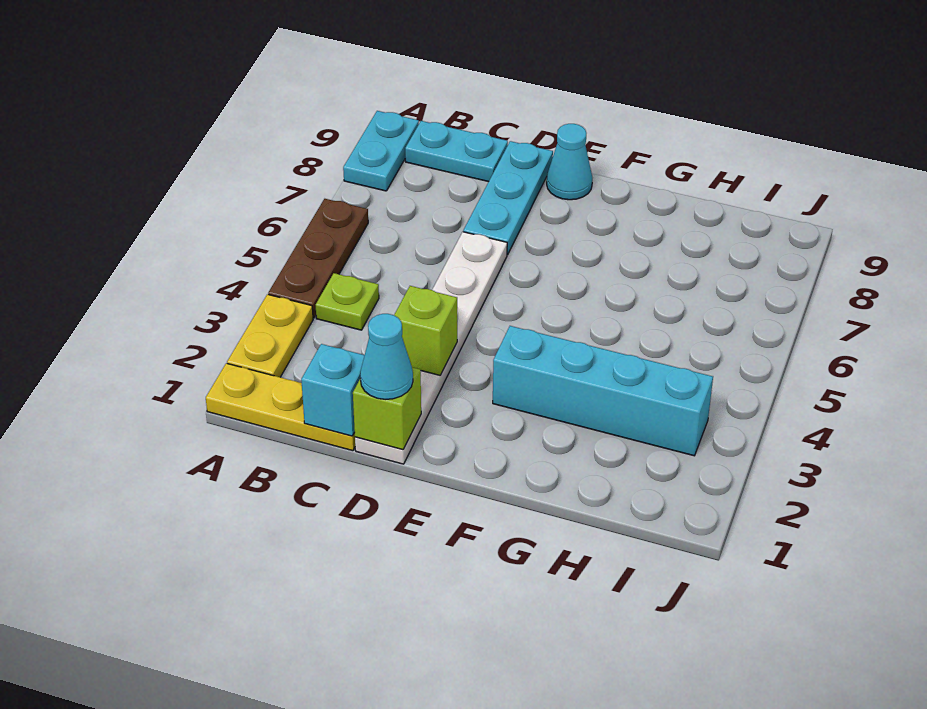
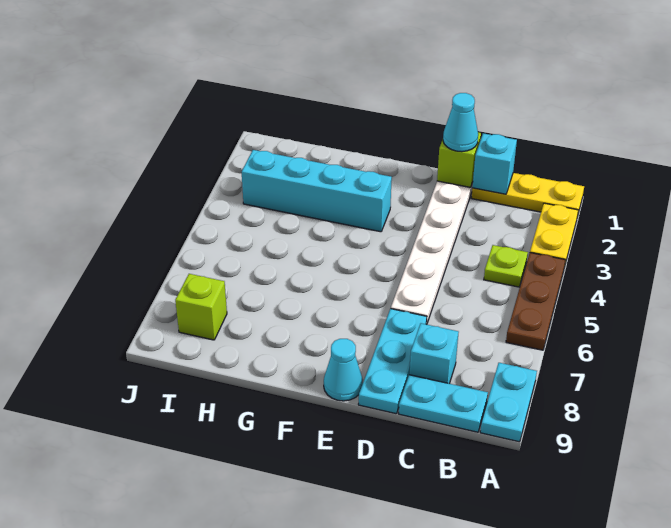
none -> cyan brick C8 level 1
lime brick D3 level 2 -> lime brick I8 level 1

